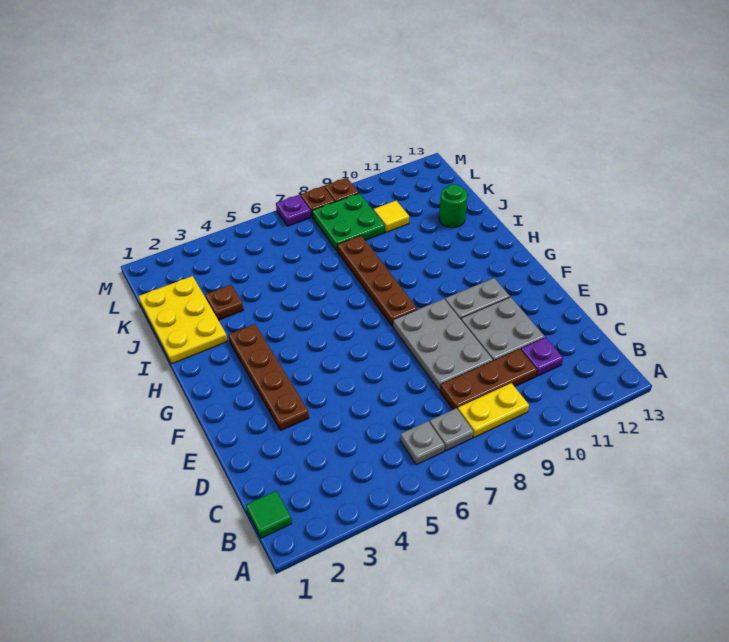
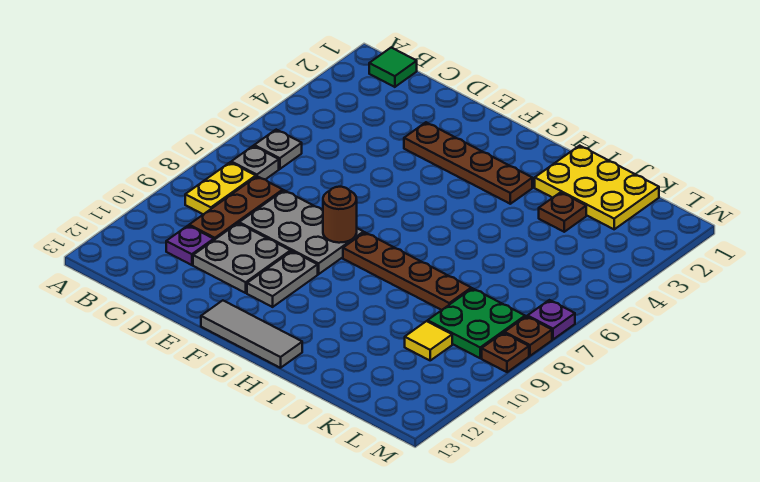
none -> brown round brick F8 level 2
none -> grey tile F13:H13 level 1
green round brick J12 level 1 -> none

